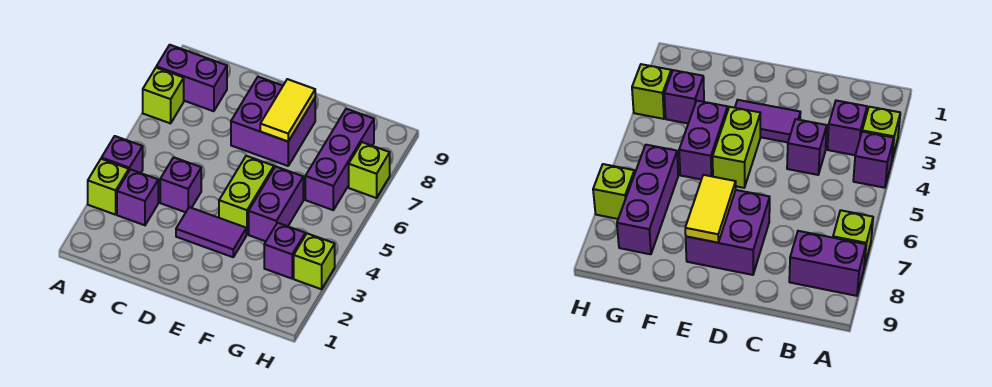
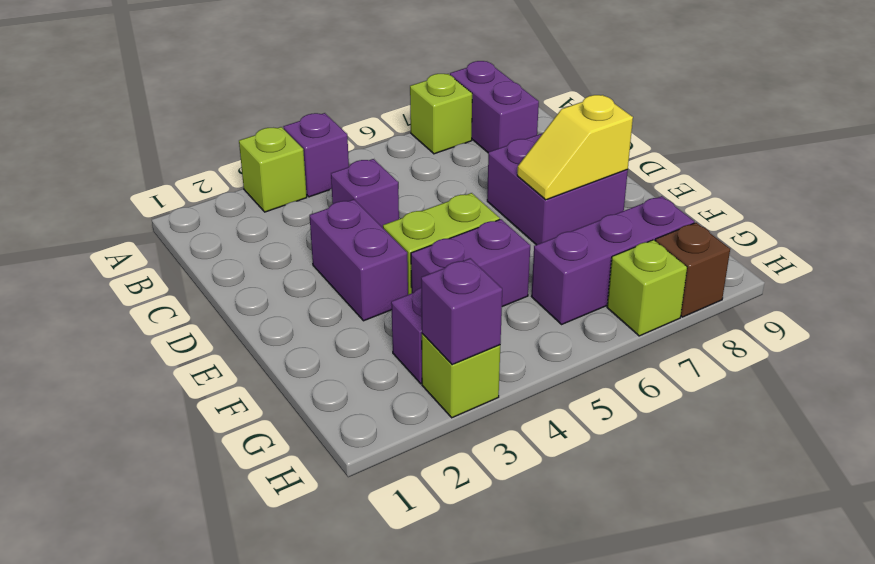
purple brick B3 level 1 -> purple brick H3 level 2
purple tile D3:E3 level 1 -> purple brick D3:E3 level 1
yellow tile E7:E8 level 2 -> yellow slope E7:E8 level 2 top 8
none -> brown brick H8 level 1

